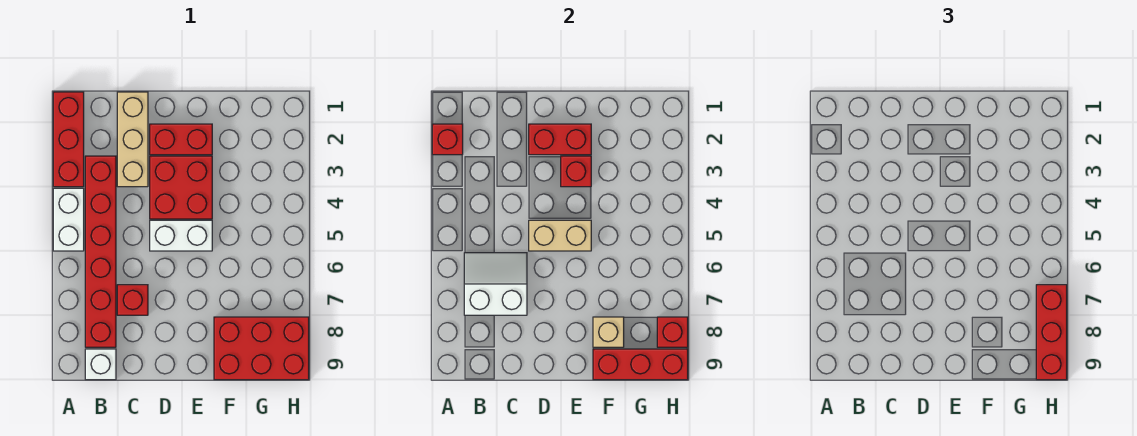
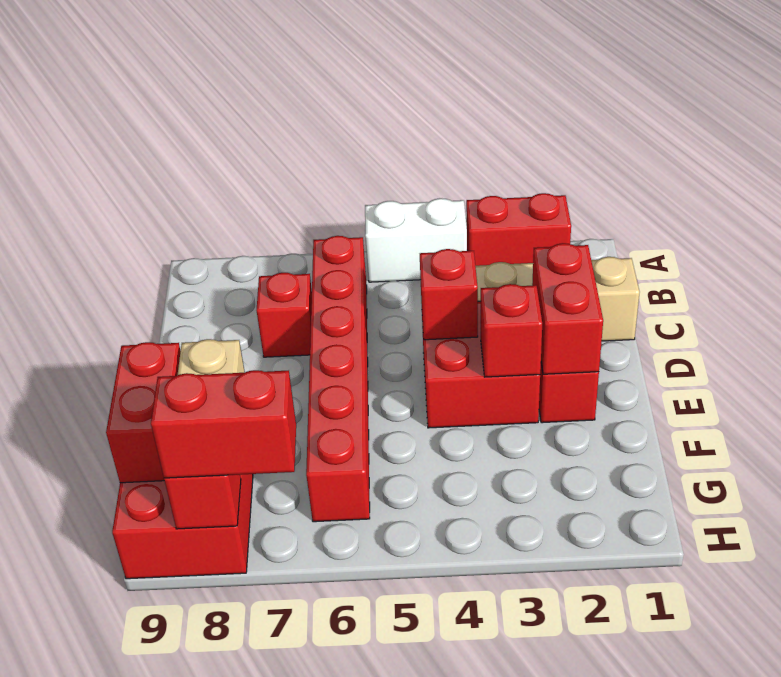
red brick A1:A3 level 1 -> red brick A2:A3 level 1
red brick A2 level 2 -> red brick D4 level 2
red brick B3:B8 level 1 -> red brick B6:G6 level 1
white slope B6:C7 level 2 top 7 -> none
white brick B9 level 1 -> none
white brick D5:E5 level 1 -> none
tan brick D5:E5 level 2 -> none
red brick F9:H9 level 2 -> red brick F9:G9 level 2
red brick H7:H9 level 3 -> red brick H7:H8 level 3

